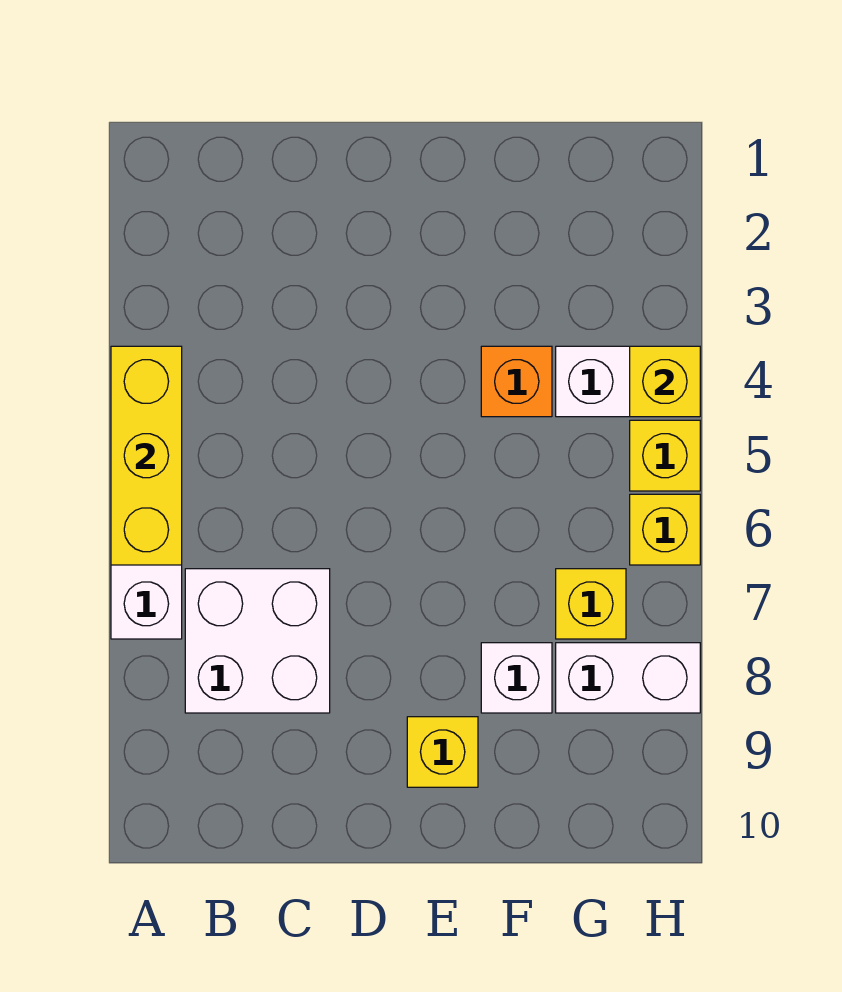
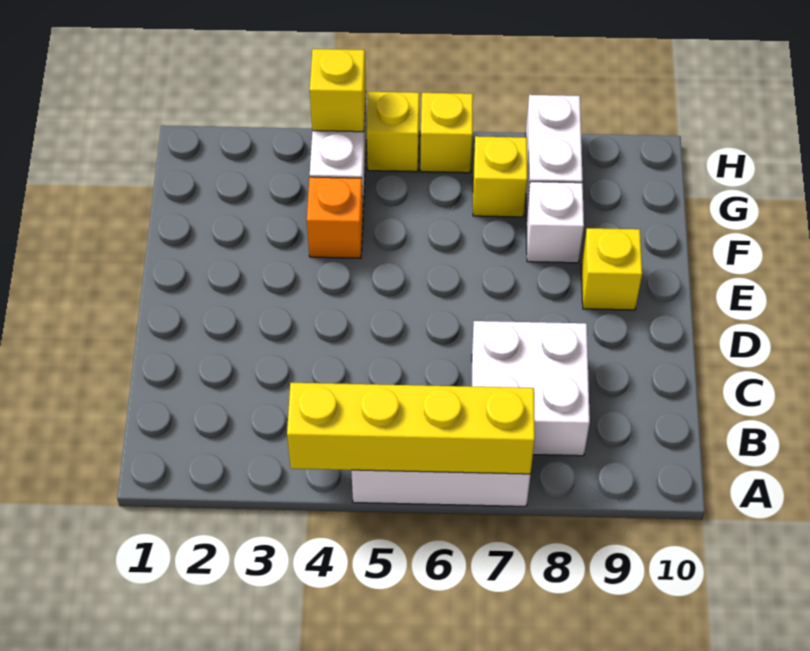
yellow brick A4:A6 level 2 -> yellow brick A4:A7 level 2

